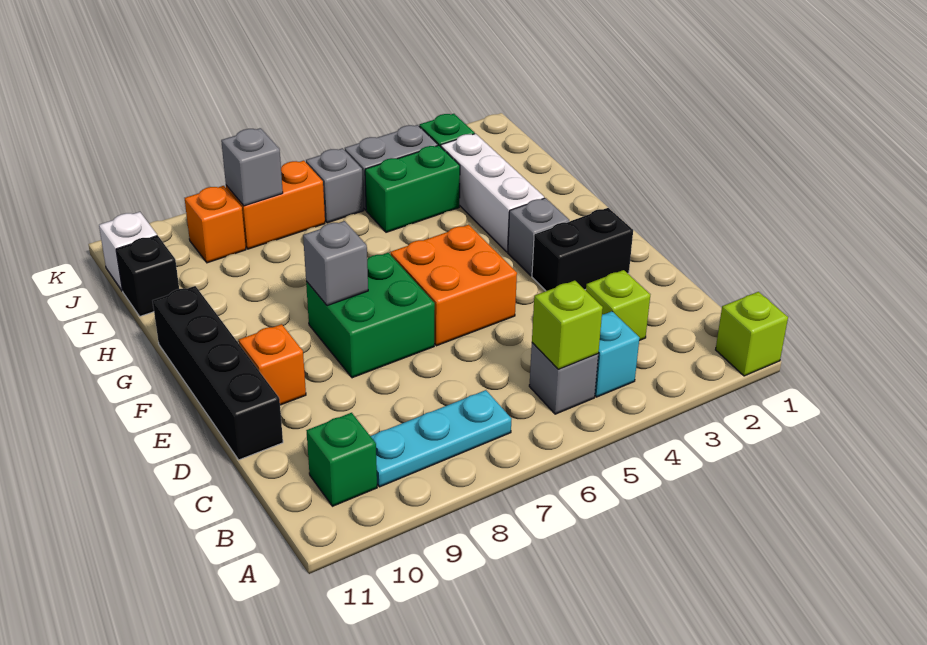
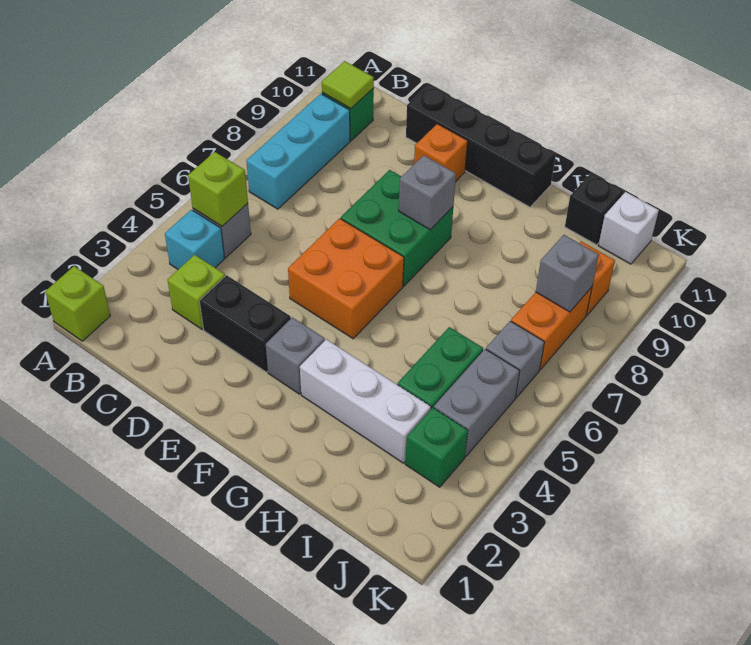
cyan plate B7:B9 level 1 -> cyan brick B7:B9 level 1
none -> lime tile B10 level 2
black brick E2:E3 level 1 -> black brick D3:E3 level 1

